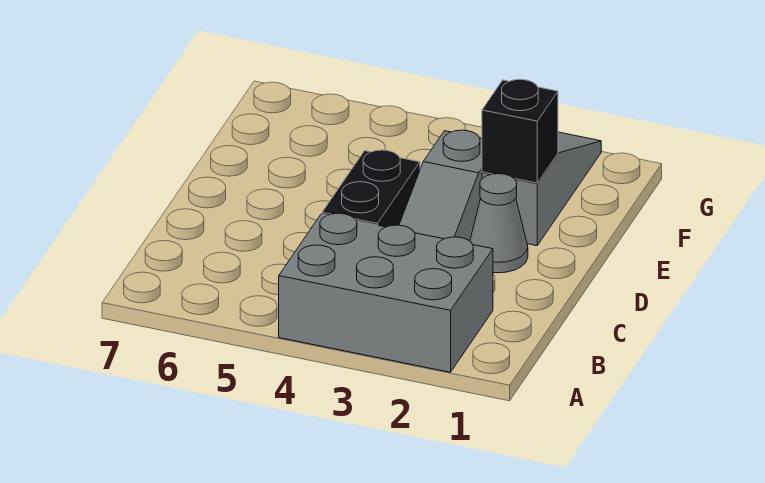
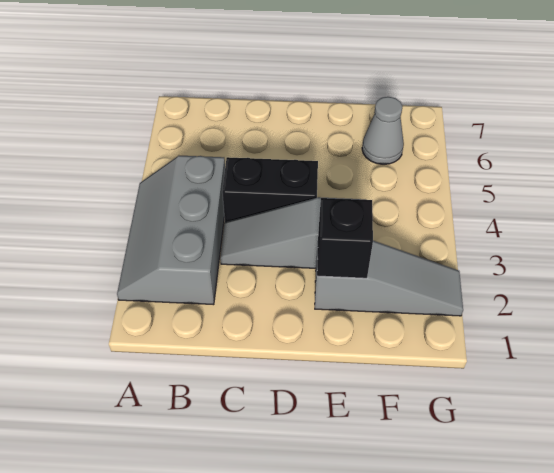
grey brick A2:B4 level 1 -> grey slope A2:B4 level 1 top B
grey cone D2 level 1 -> grey cone F6 level 1

